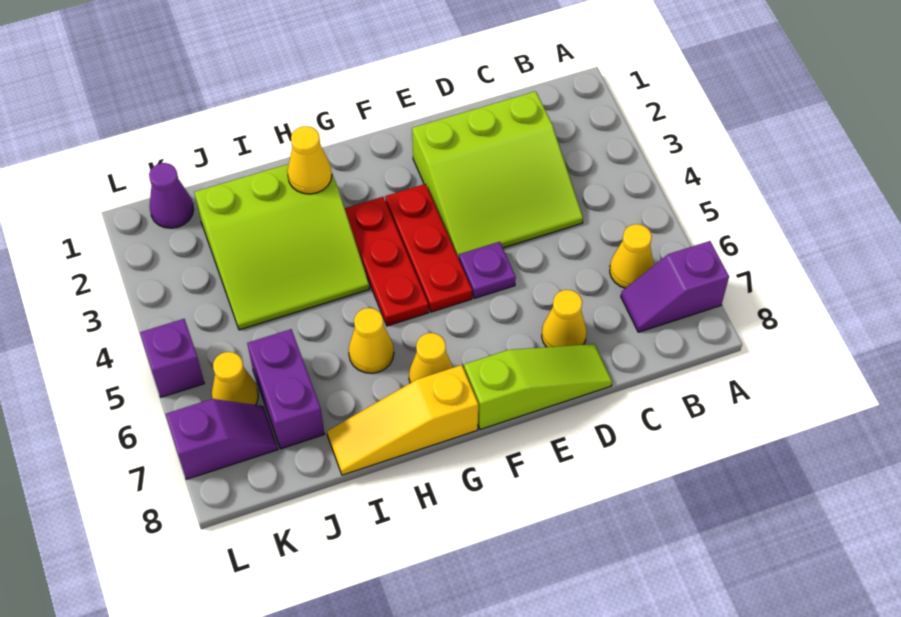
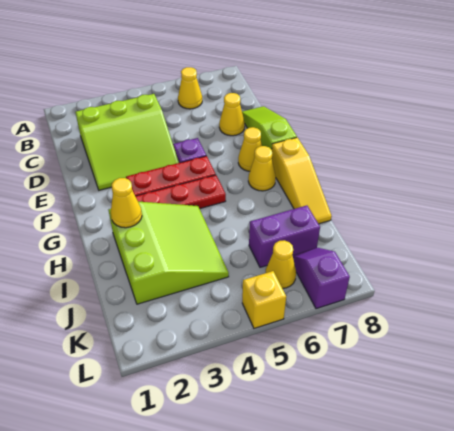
purple slope A7:B7 level 1 top A -> none
lime slope C2:E4 level 1 top 2 -> lime slope C2:E4 level 1 top C
yellow cone H6 level 1 -> yellow cone F7 level 1
purple cone K1 level 1 -> none
purple brick L5 level 1 -> yellow brick L5 level 1

